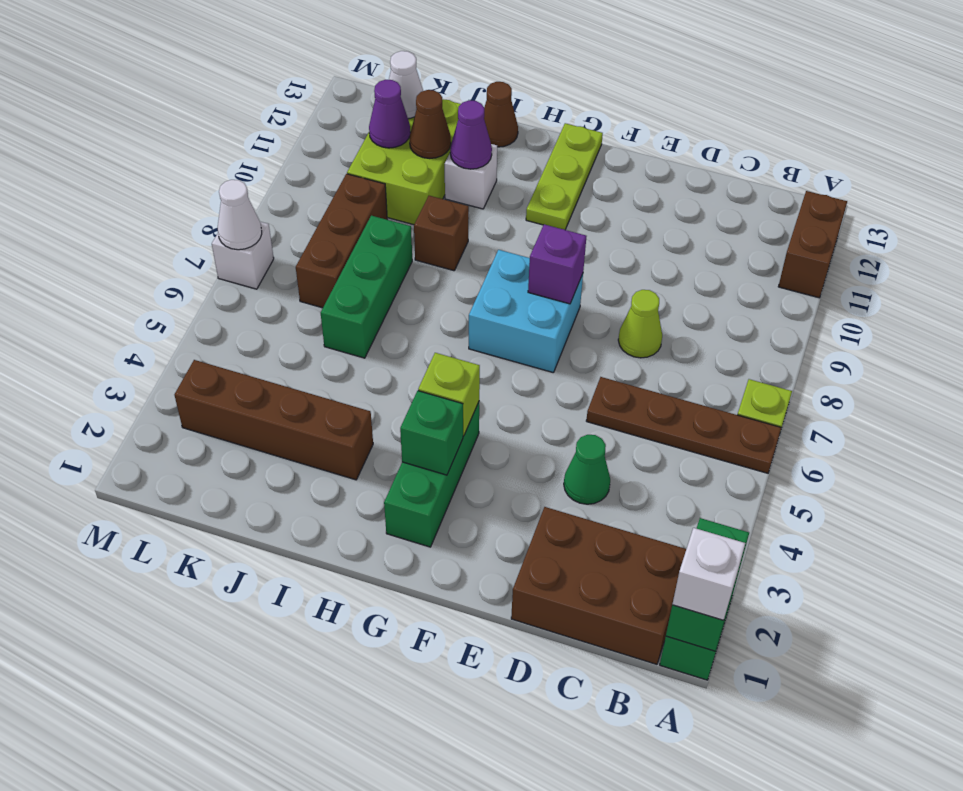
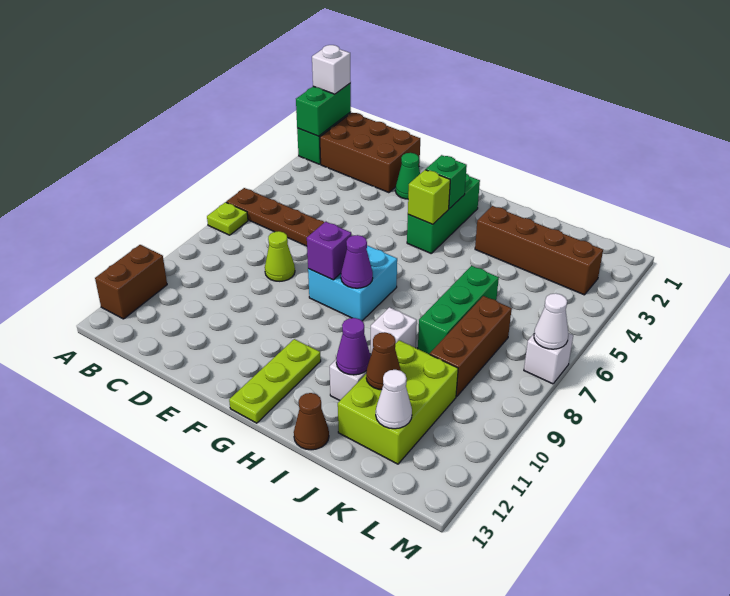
green cone D4 level 1 -> green cone E2 level 1
brown brick I9 level 1 -> white brick I9 level 1
purple cone K11 level 2 -> purple cone G8 level 2

